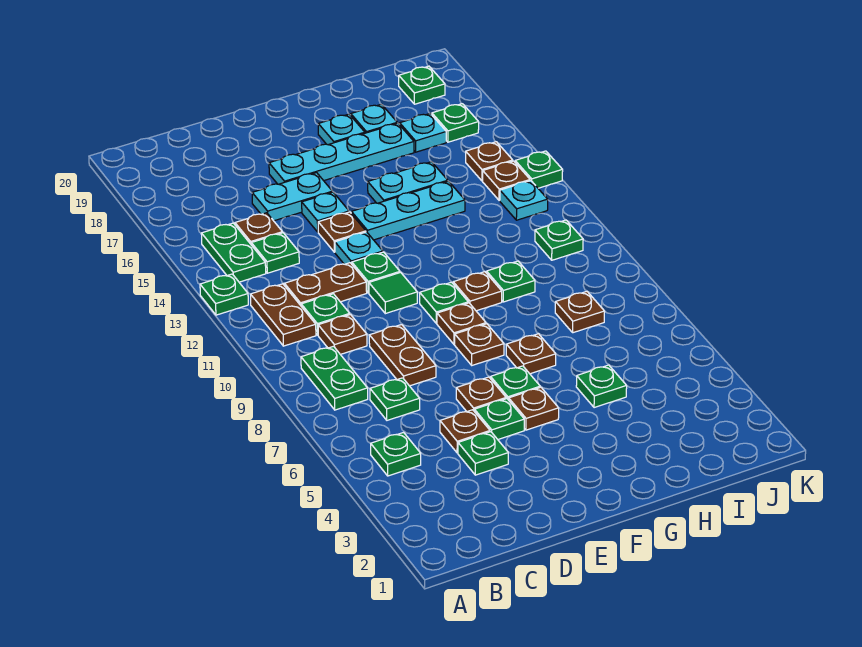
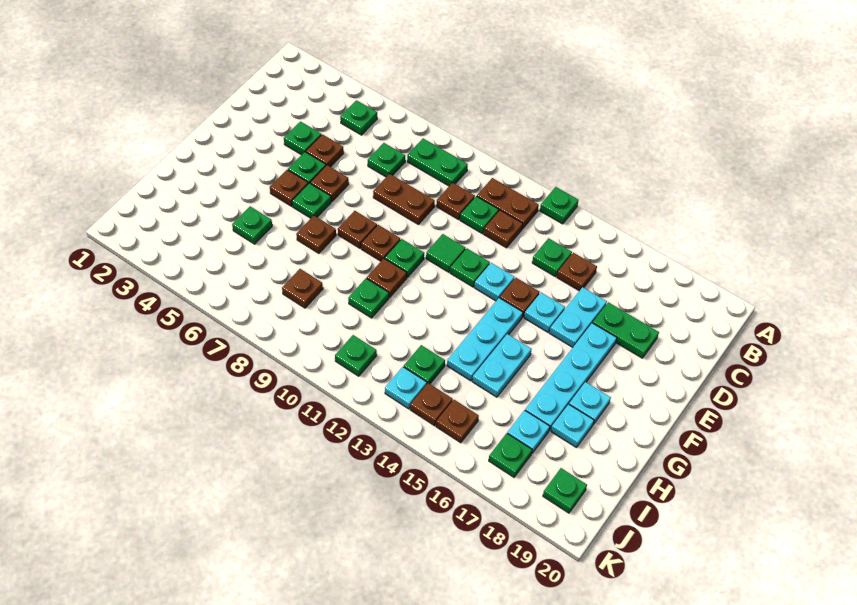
green plate B14:B15 level 1 -> green plate D17:D18 level 1
brown plate C12:D12 level 1 -> brown plate C12 level 1
green plate K14 level 1 -> green plate I13 level 1

